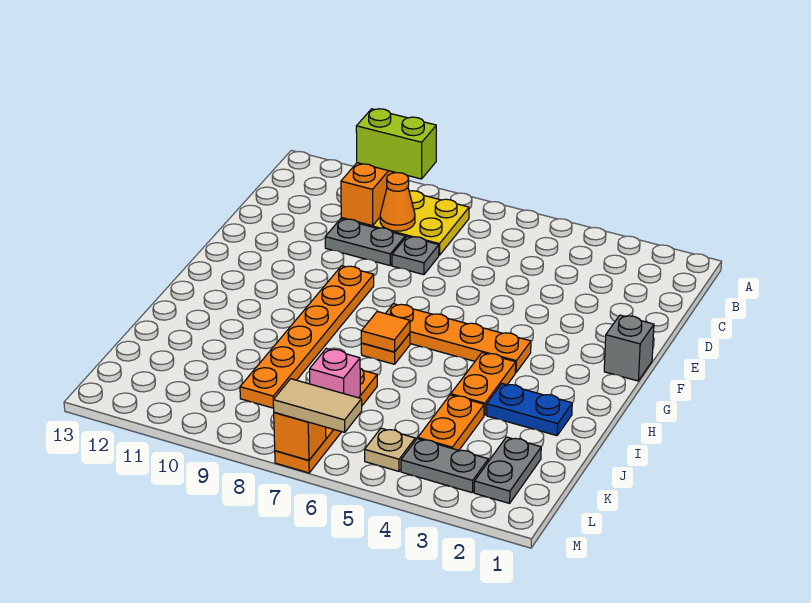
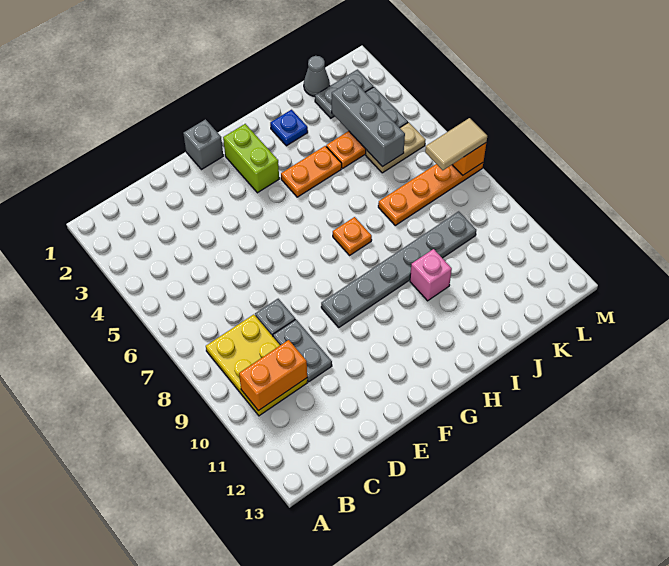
lime brick B9:B10 level 3 -> lime brick G2:G3 level 1
orange cone C9 level 2 -> none
orange plate F9:K9 level 1 -> grey plate F9:K9 level 1
orange plate G4:G7 level 1 -> none
orange tile H7 level 2 -> none
blue plate I2:I3 level 1 -> blue plate I2 level 1
none -> grey cone K1 level 1
none -> grey brick K3:K5 level 2
pink brick K7 level 2 -> pink brick I10 level 1
tan plate L5 level 1 -> tan plate K5:L5 level 1
tan tile M6:M7 level 3 -> tan tile L7:M7 level 3

